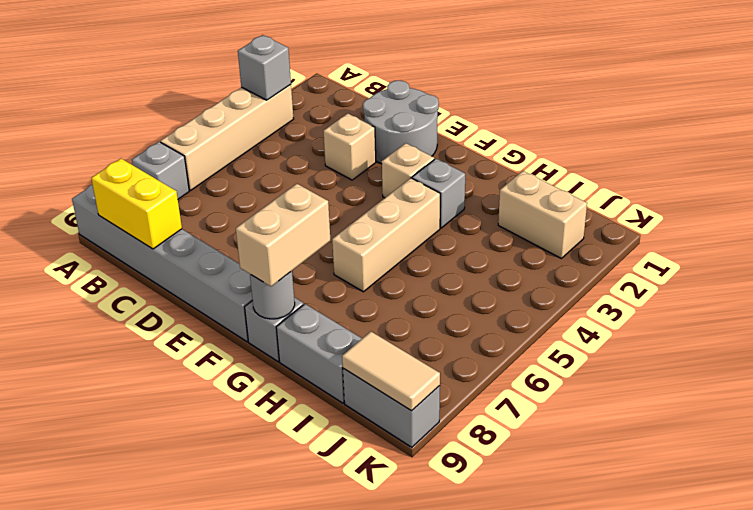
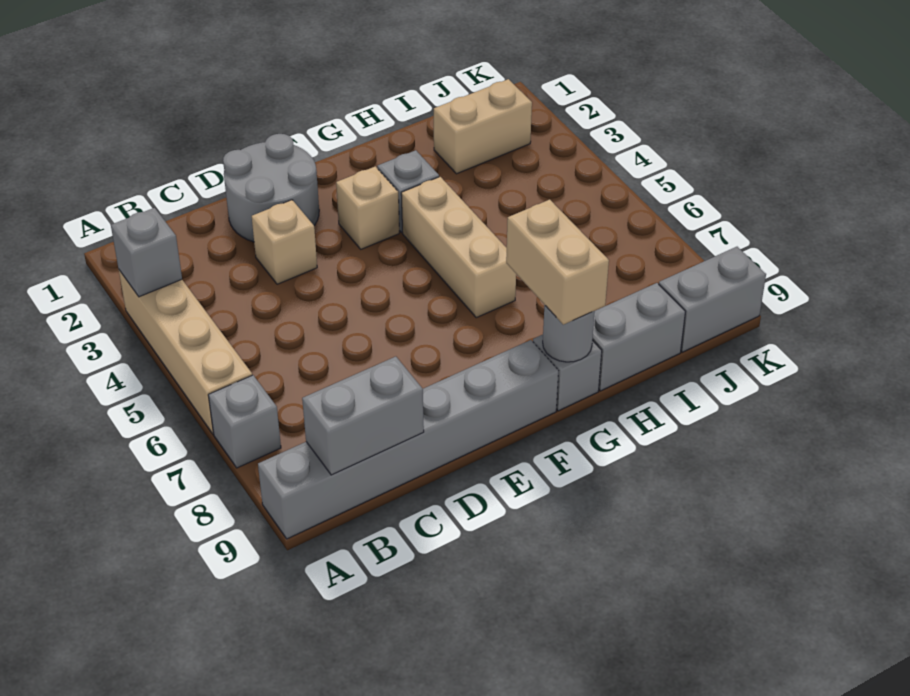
yellow brick B9:C9 level 2 -> grey brick B9:C9 level 2
tan tile J9:K9 level 2 -> none

